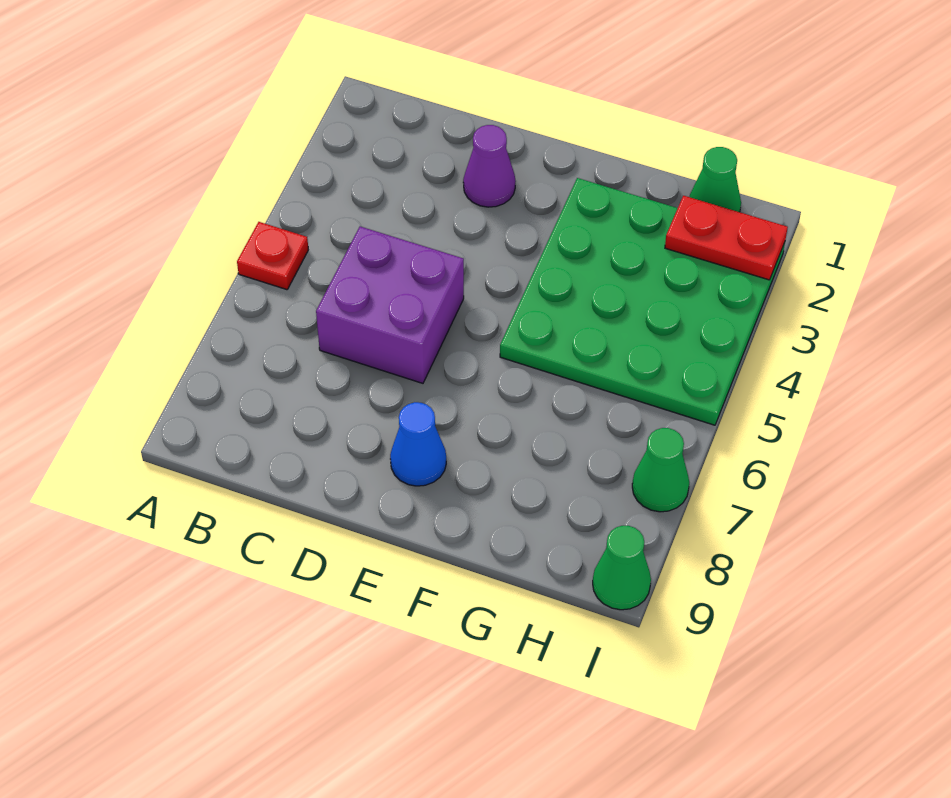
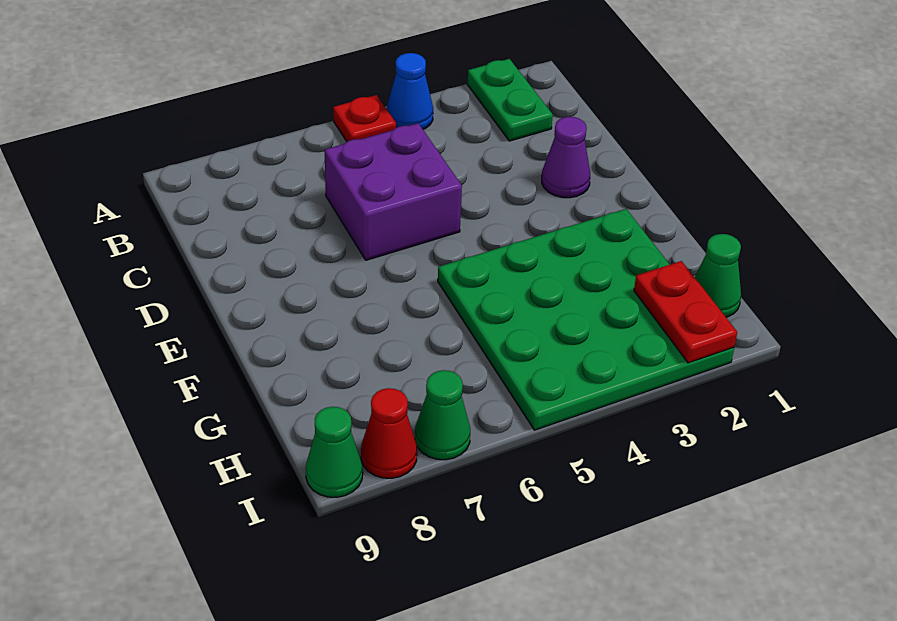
none -> green plate A2:B2 level 1
blue cone E8 level 1 -> blue cone A4 level 1
none -> red cone I8 level 1

